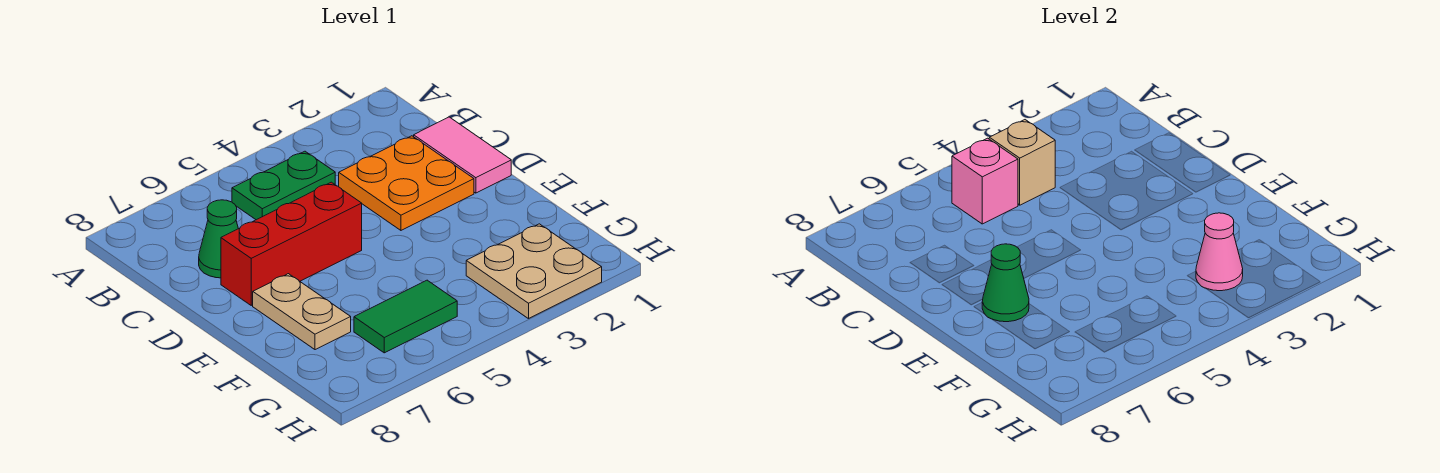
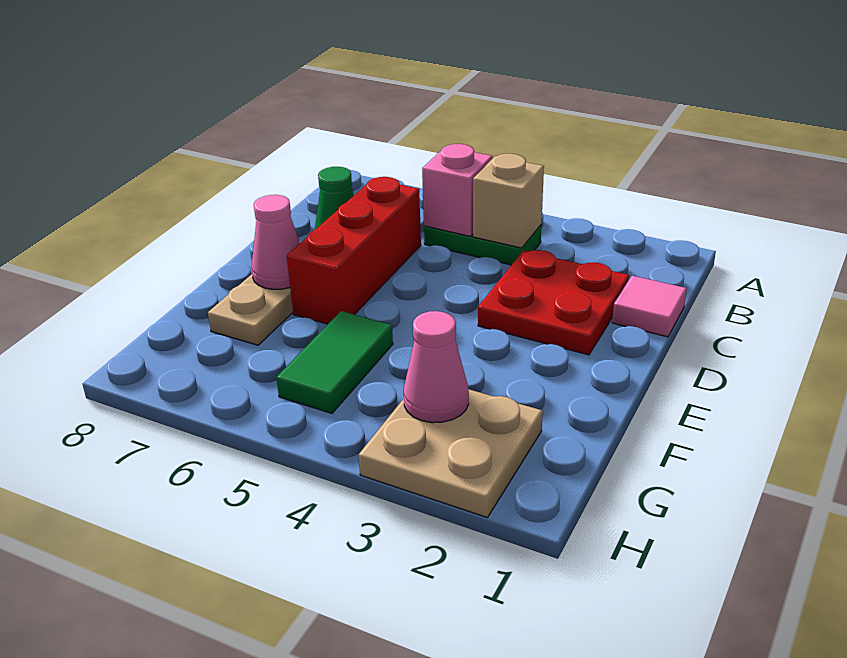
pink tile C1:D1 level 1 -> pink tile C1 level 1
orange plate C2:D3 level 1 -> red plate C2:D3 level 1
red brick D5:D7 level 1 -> red brick C6:E6 level 1
green cone E7 level 2 -> pink cone E7 level 2
green tile G5:G6 level 1 -> green tile F5:G5 level 1

